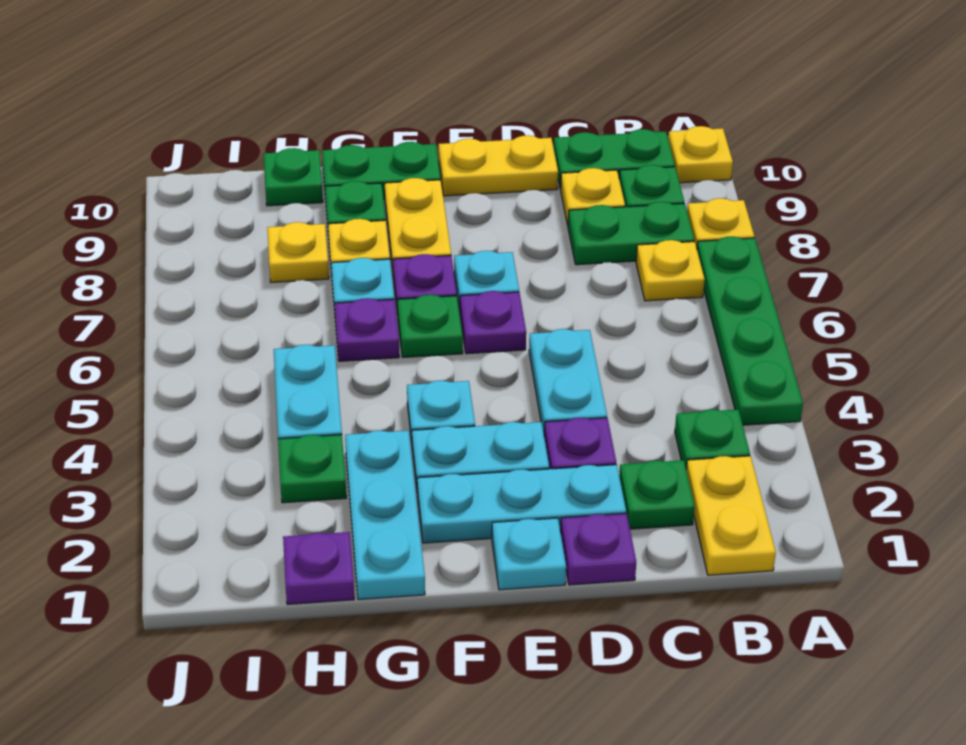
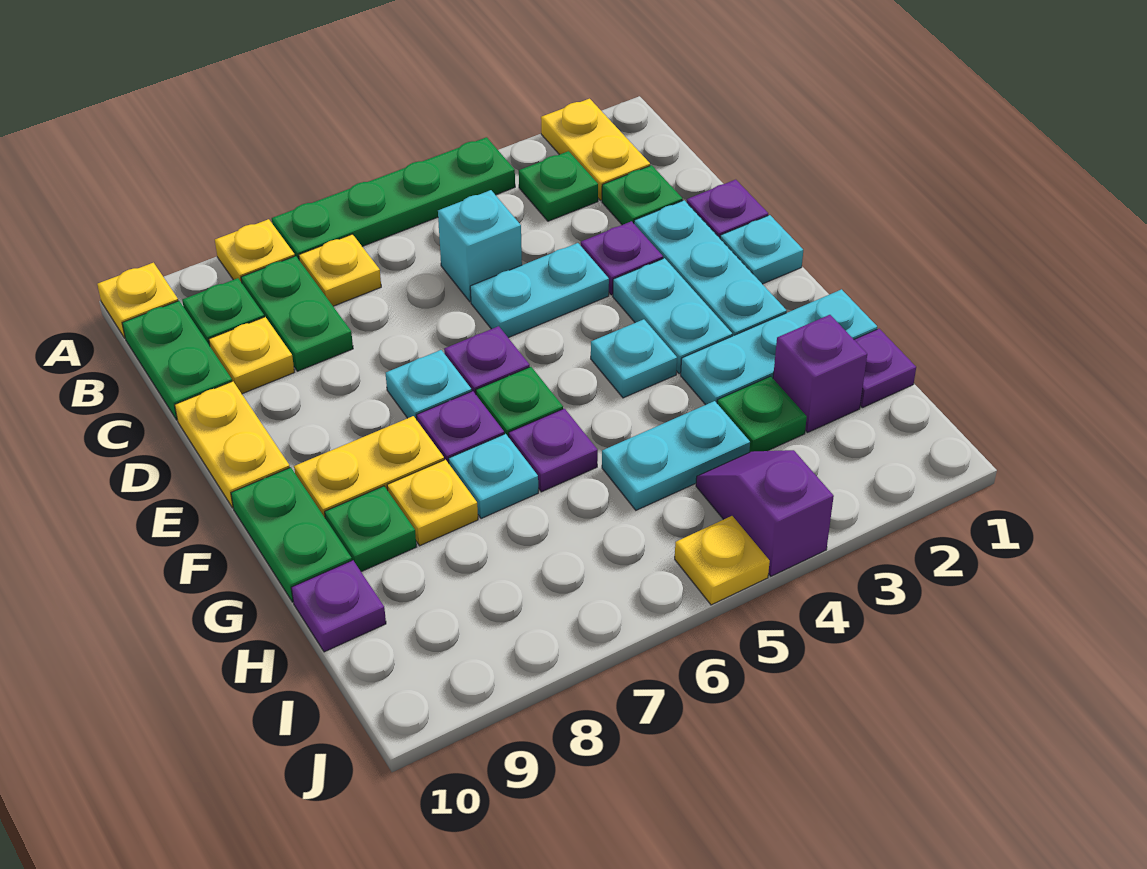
yellow plate B1:B2 level 1 -> yellow plate A2:B2 level 1
none -> cyan brick C5 level 1
none -> purple brick H2 level 1
yellow plate H8 level 1 -> yellow plate J5 level 1
green plate H10 level 1 -> purple plate H10 level 1
none -> purple slope I4:J4 level 1 top J

